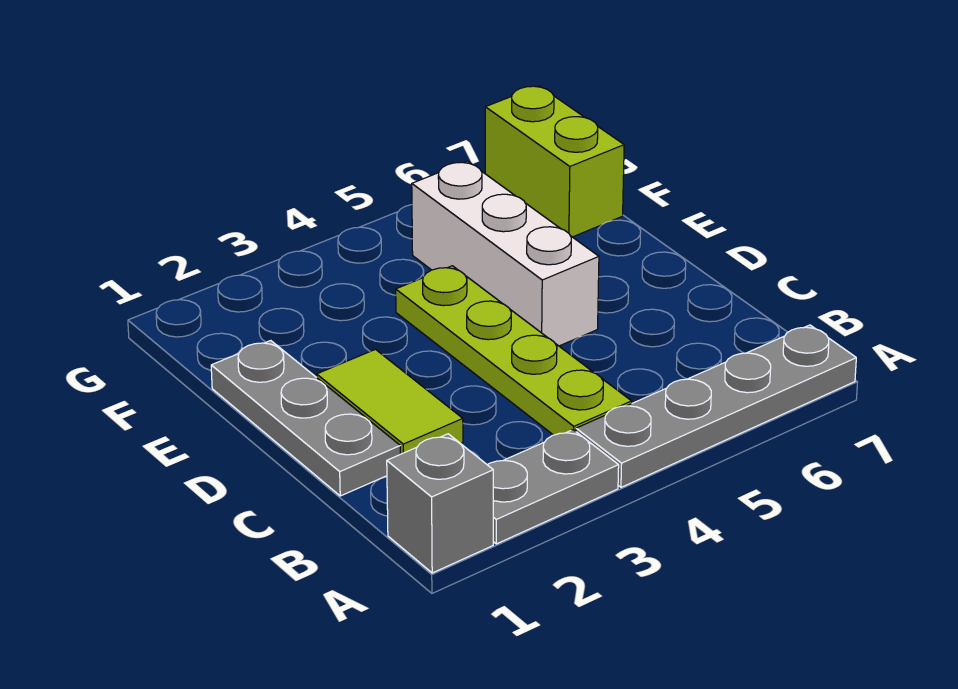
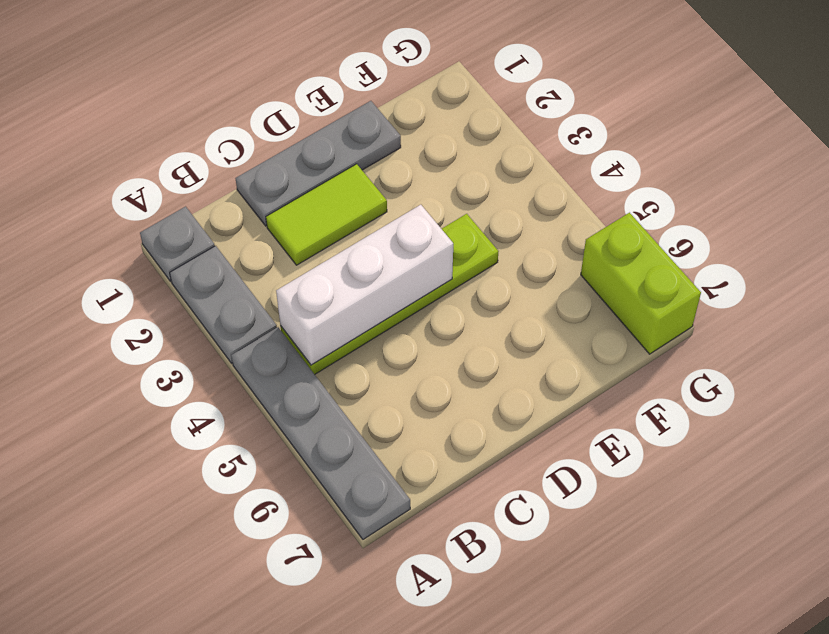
grey brick A1 level 1 -> grey plate A1 level 1
white brick D5:F5 level 1 -> white brick B4:D4 level 2
lime brick F7:G7 level 1 -> lime brick G6:G7 level 1

